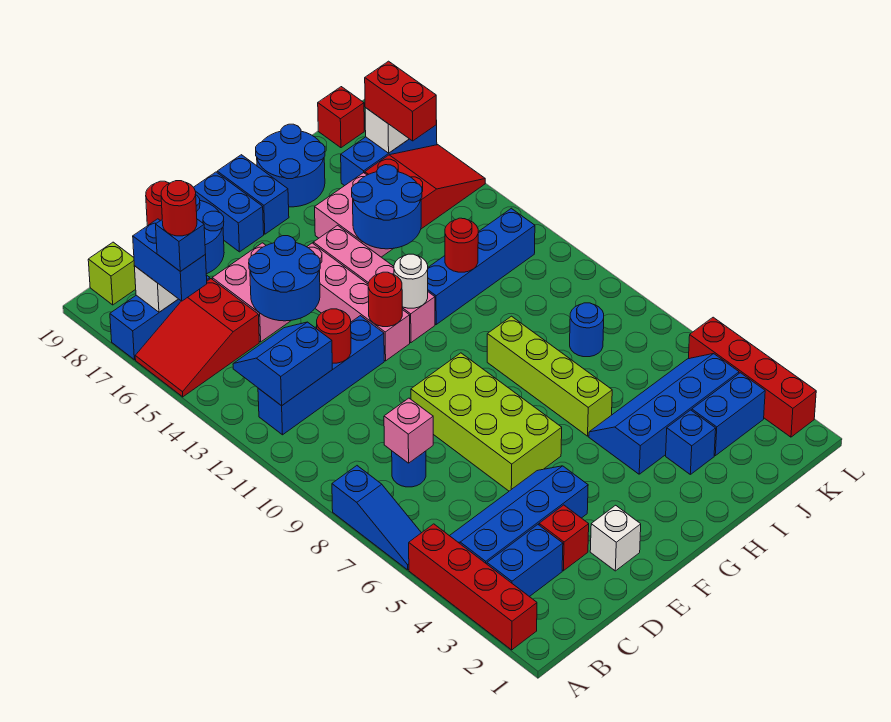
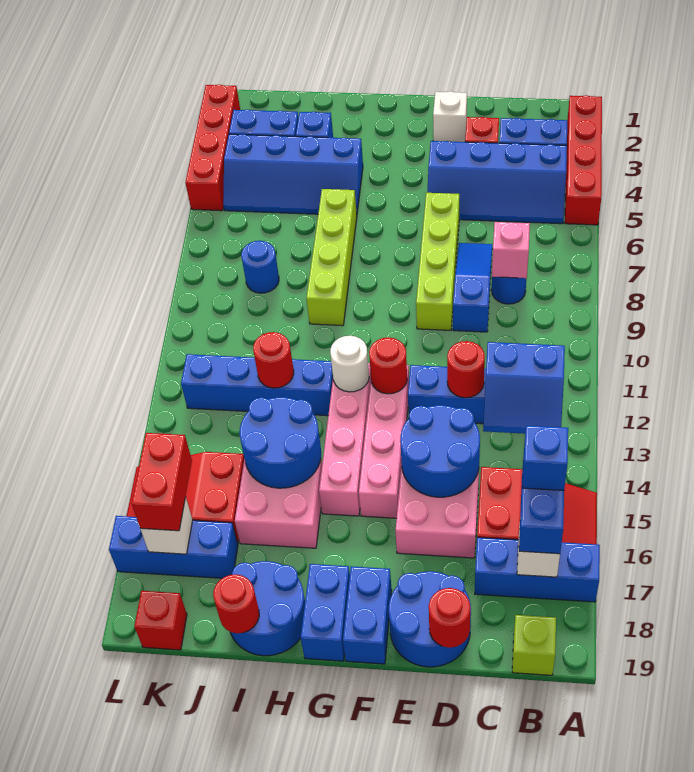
blue slope A6:A8 level 1 top 8 -> blue slope D7:D9 level 1 top 9
red round brick B16 level 5 -> red round brick I19 level 2
lime brick E6:F9 level 1 -> lime brick E6:E9 level 1

